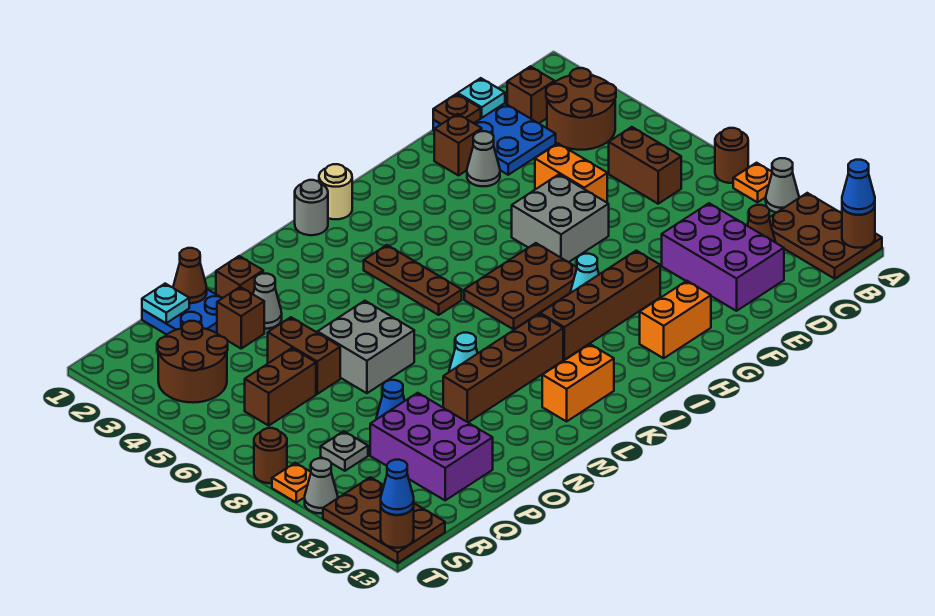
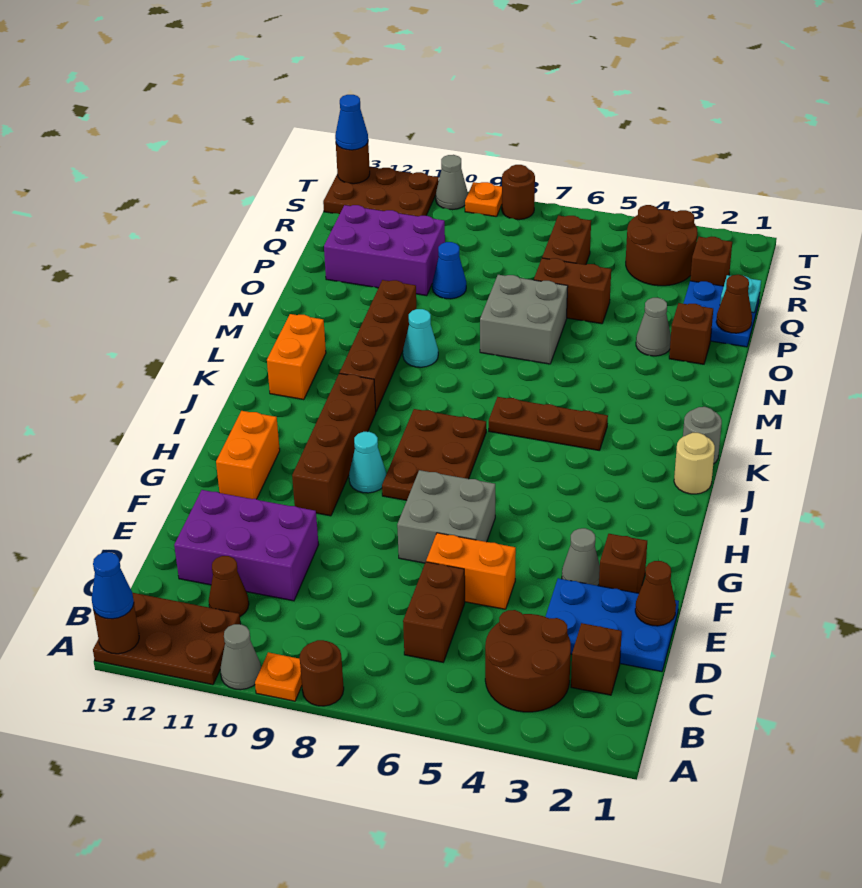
brown brick C6:C7 level 1 -> brown brick C6:D6 level 1
cyan plate D1 level 2 -> none
brown plate E1 level 2 -> brown cone E1 level 2
brown brick P3 level 1 -> brown brick R2 level 1
grey plate R9 level 1 -> none

